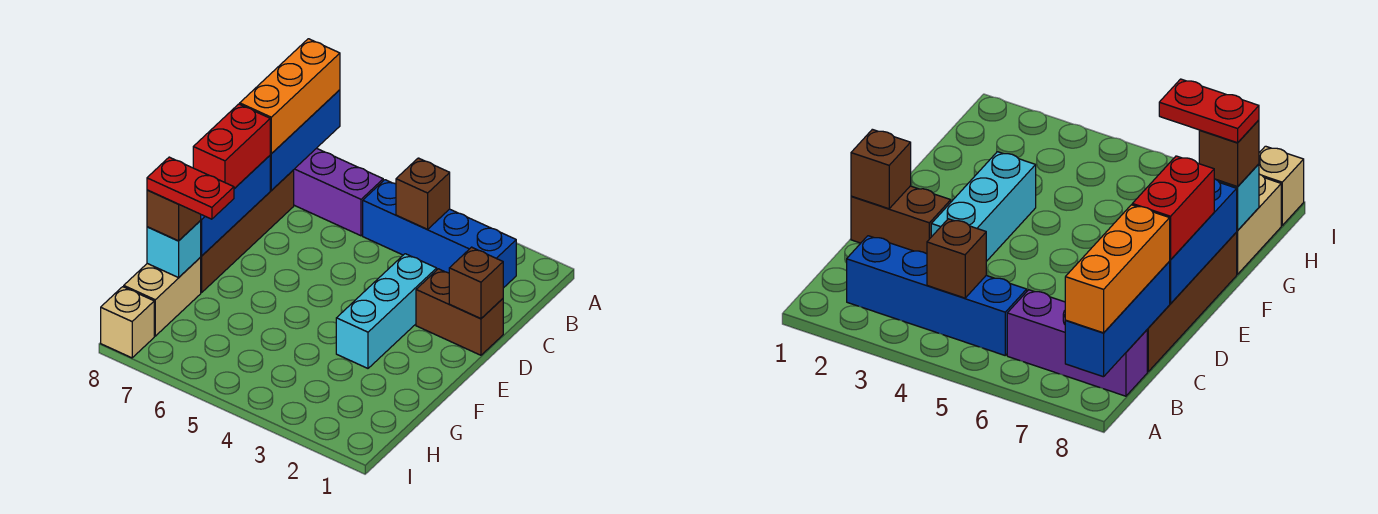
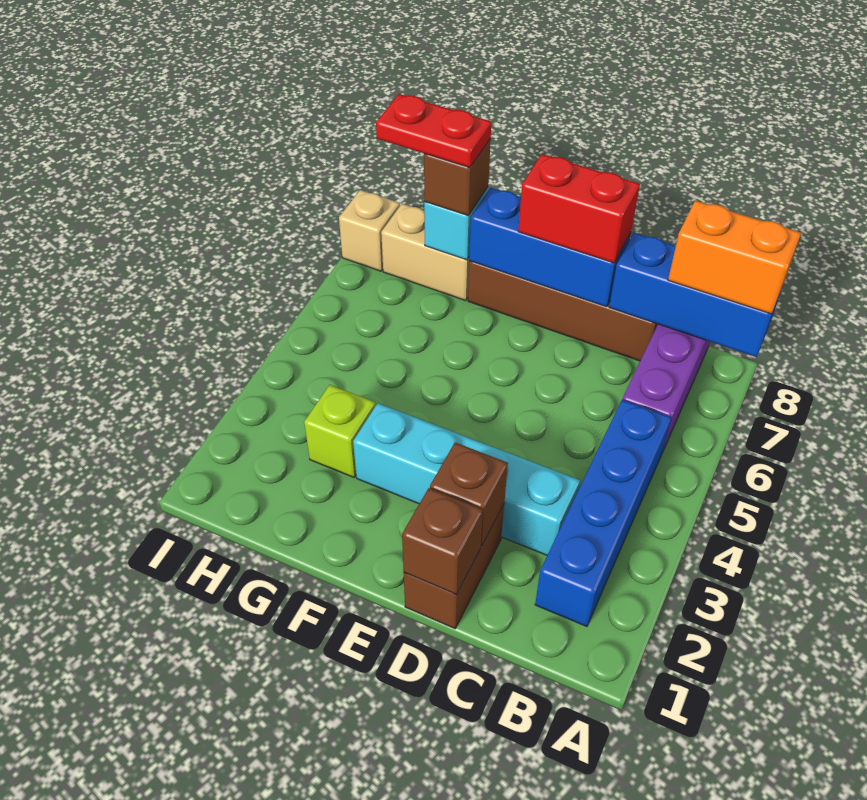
orange brick A8:C8 level 3 -> orange brick A8:B8 level 3
brown brick B4 level 2 -> brown brick D2 level 2
cyan brick D3:F3 level 1 -> cyan brick C3:F3 level 1
none -> lime brick G3 level 1
red plate G7:G8 level 4 -> red plate G8:H8 level 4

